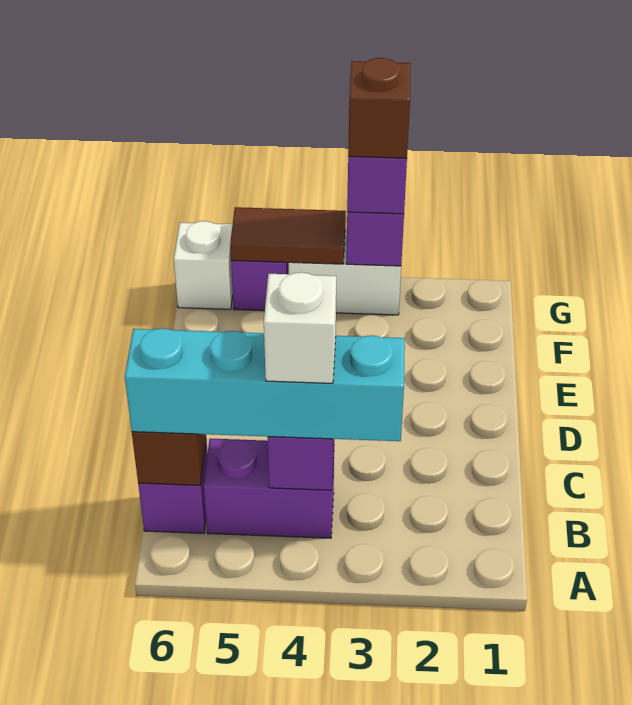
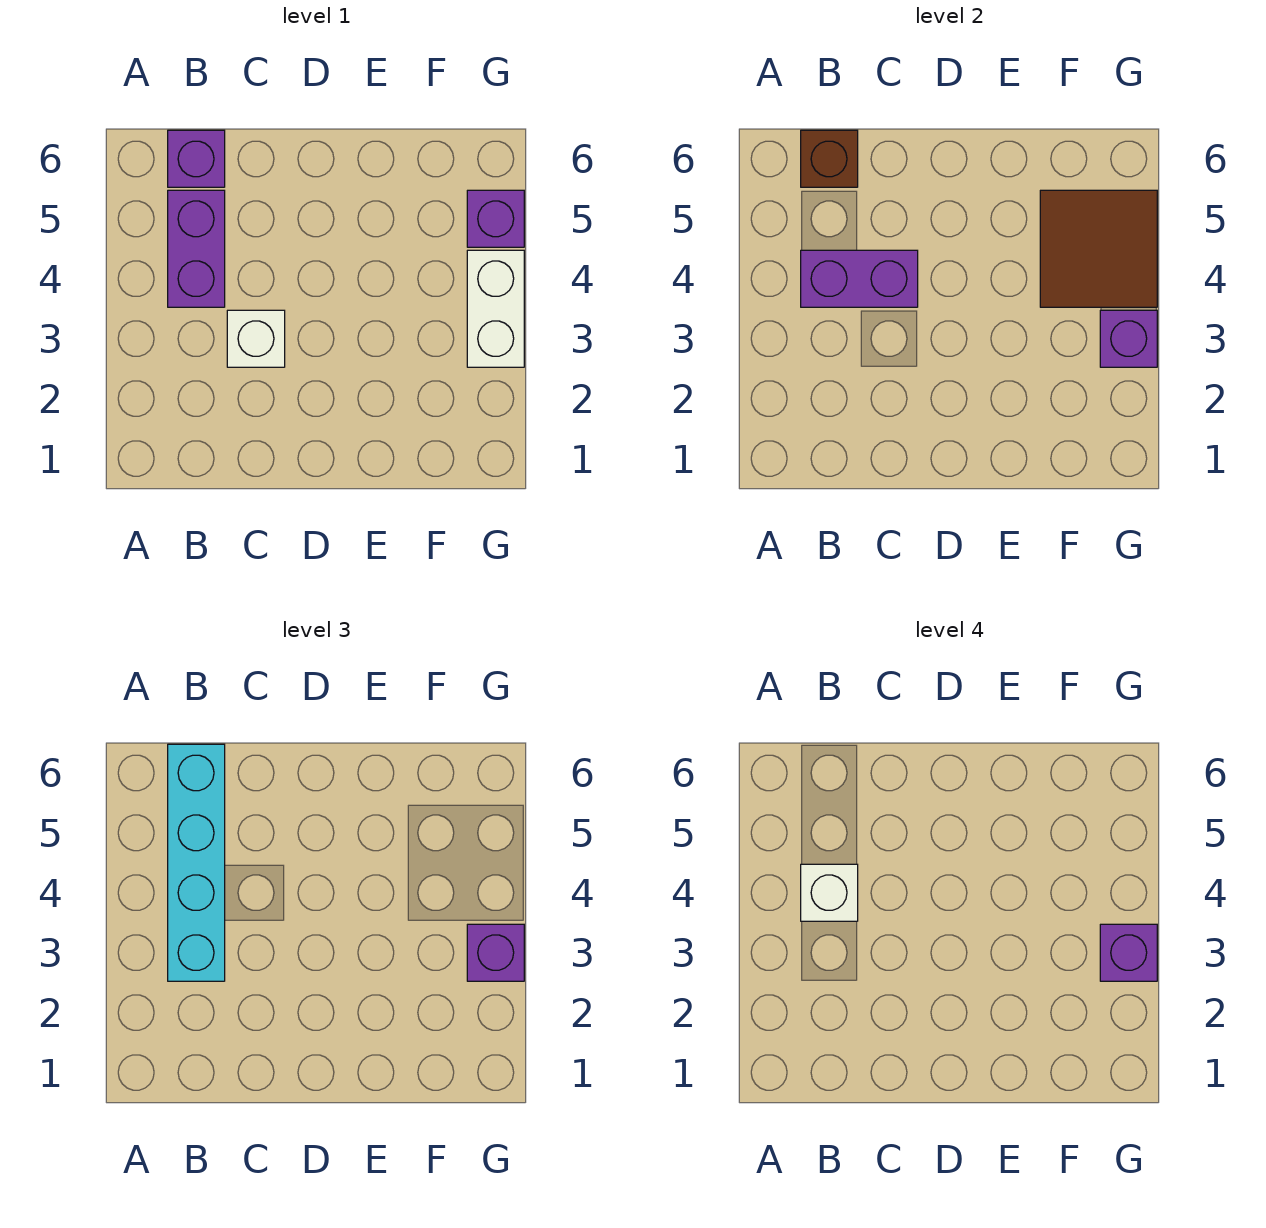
brown brick G3 level 4 -> purple brick G3 level 4
brown tile G4:G5 level 2 -> brown tile F4:G5 level 2
white brick G6 level 1 -> white brick C3 level 1

